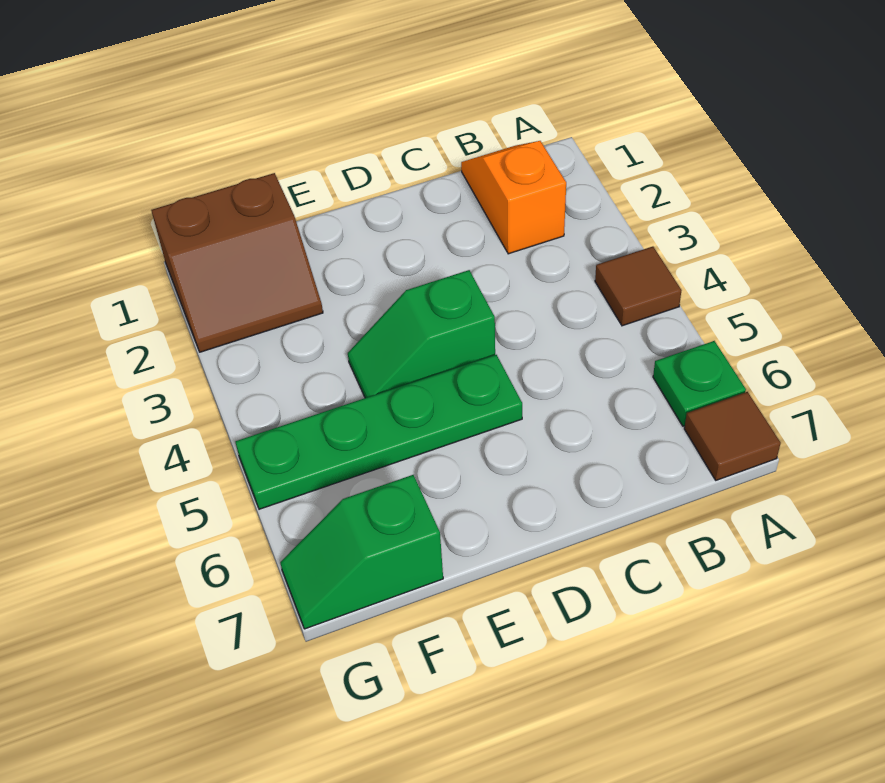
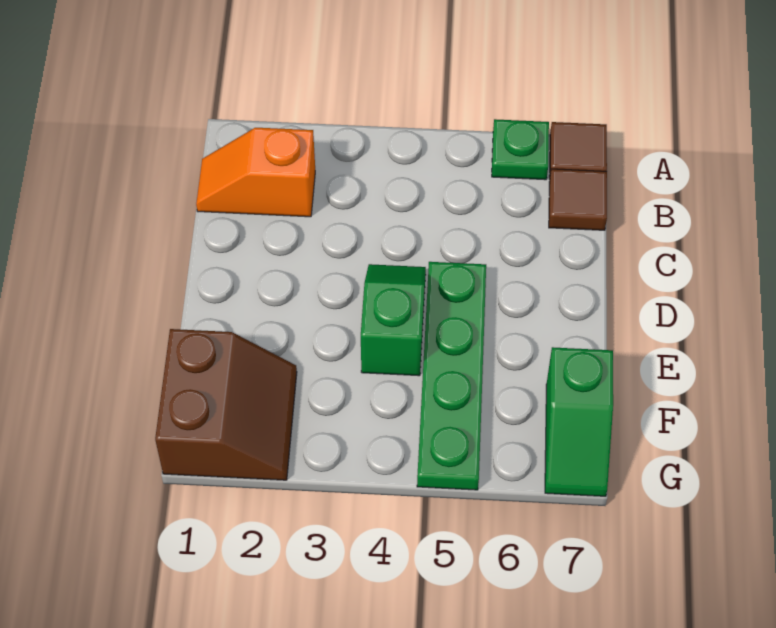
brown tile A4 level 1 -> brown tile B7 level 1
green slope D4:E4 level 1 top D -> green slope D4:E4 level 1 top E

